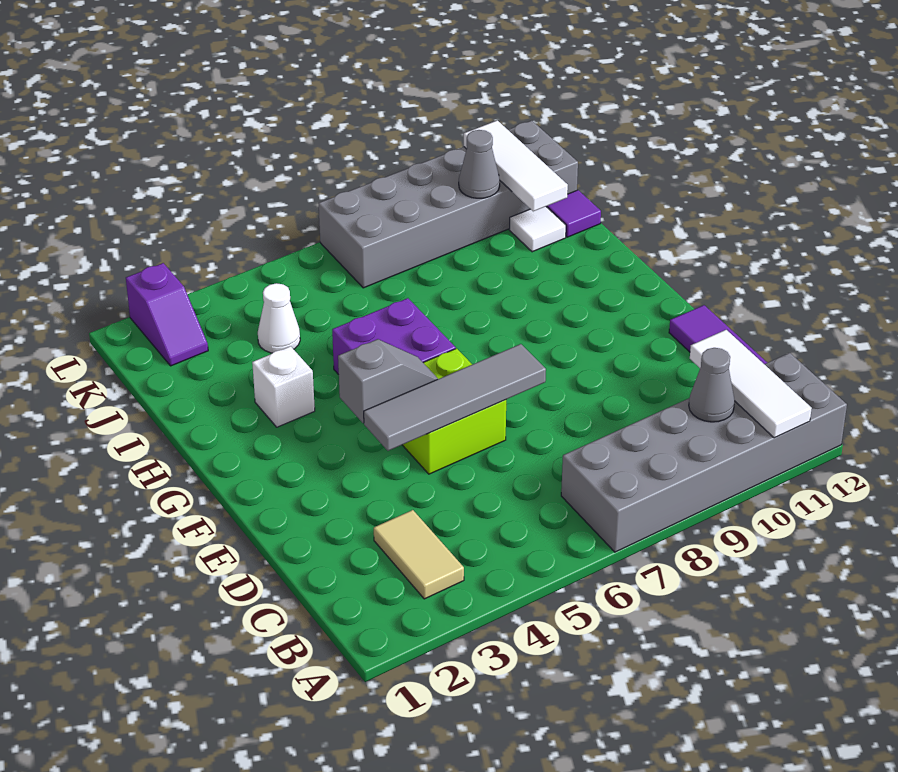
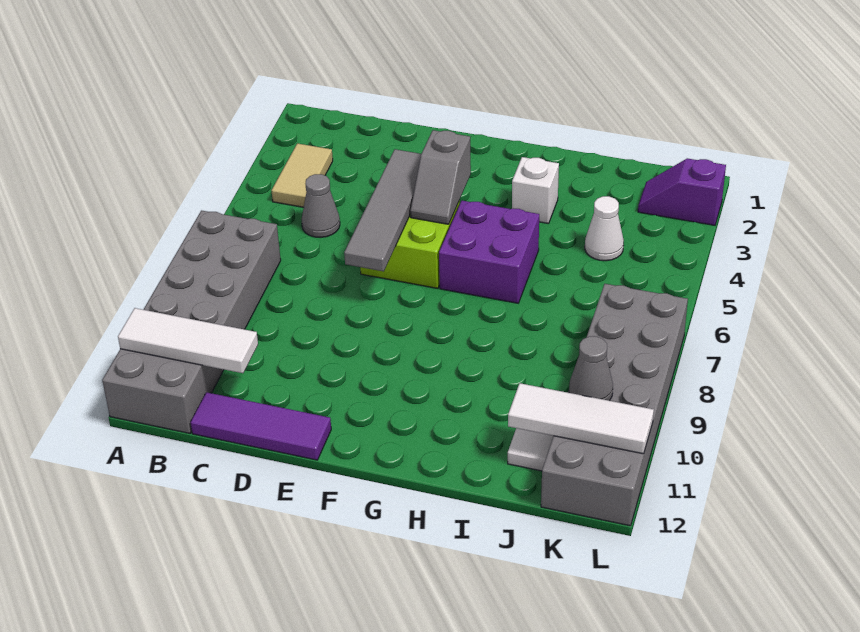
tan tile B3:C3 level 1 -> tan tile B3:B4 level 1
grey cone B10 level 2 -> grey cone C5 level 1
purple tile J12 level 1 -> none

